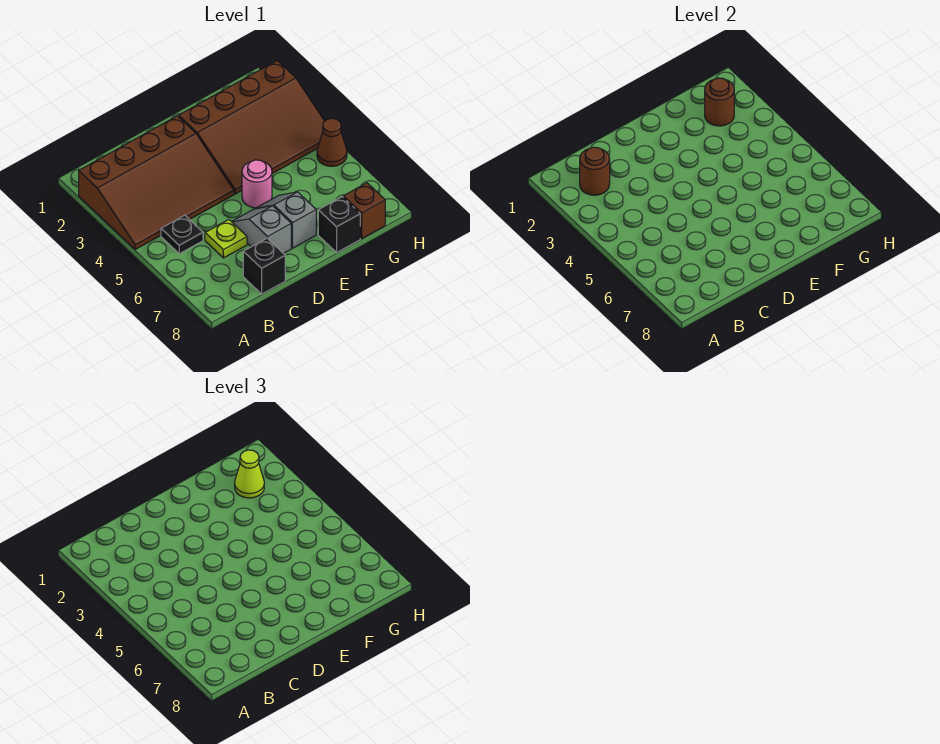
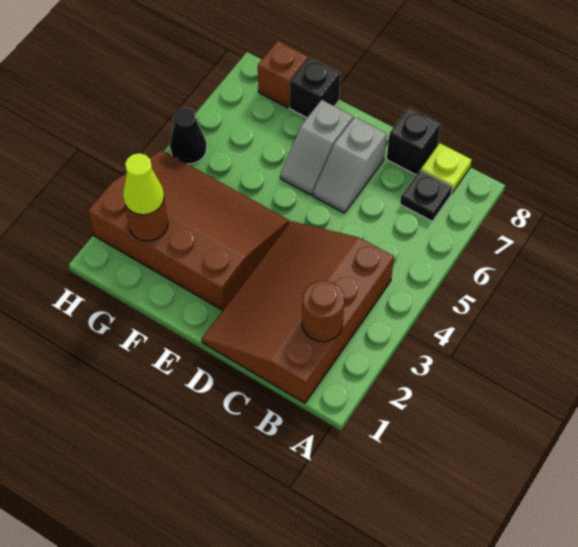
brown slope A2:D4 level 1 top 2 -> brown slope B1:D4 level 1 top B
black plate B5 level 1 -> black plate B7 level 1
lime plate C6 level 1 -> lime plate B8 level 1
pink round brick E5 level 1 -> none
brown cone H5 level 1 -> black cone H5 level 1

